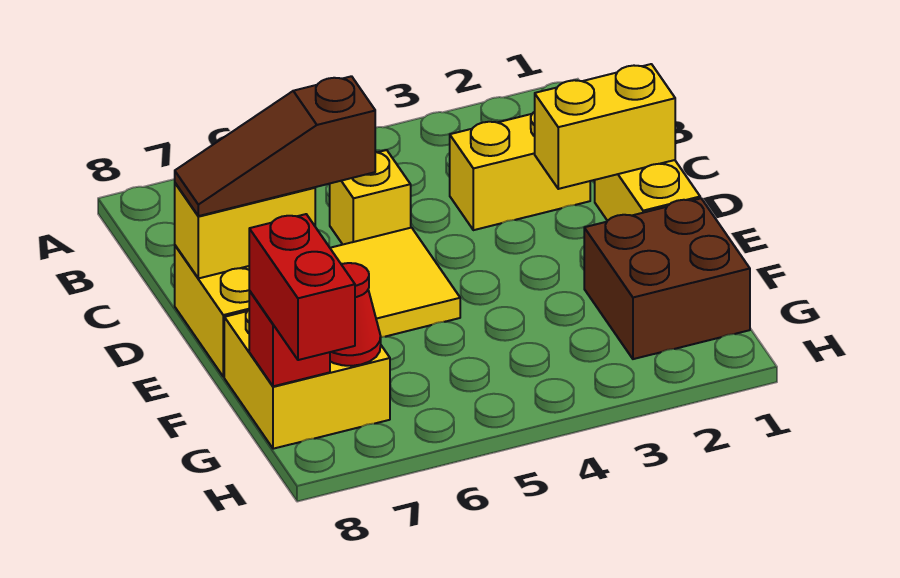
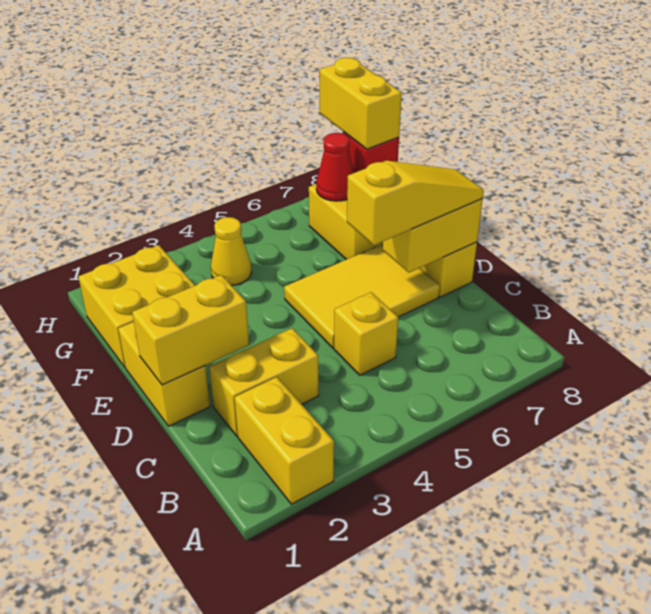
none -> yellow brick A2:B2 level 1
brown slope D6:D8 level 3 top 6 -> yellow slope D6:D8 level 3 top 6
brown brick F1:G2 level 1 -> yellow brick F1:G2 level 1
none -> yellow cone G4 level 1
red brick G8:H8 level 3 -> yellow brick G8:H8 level 3

